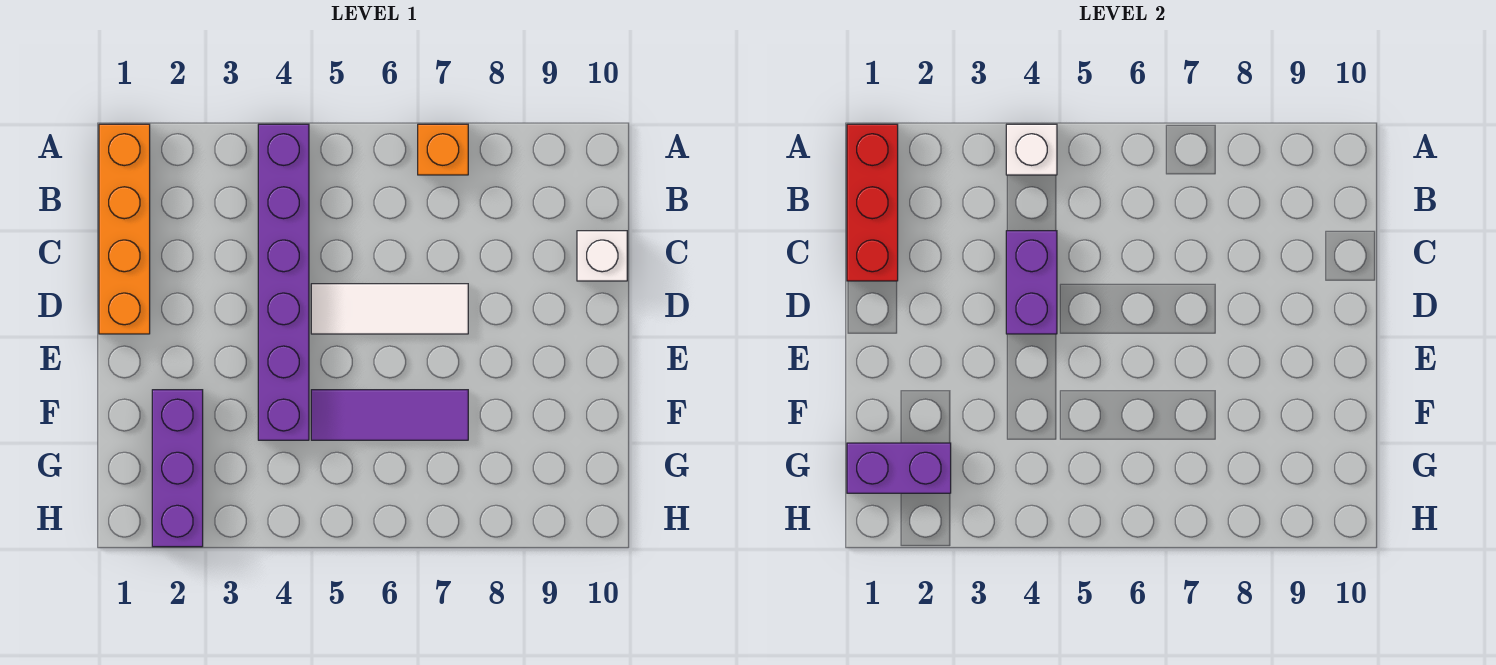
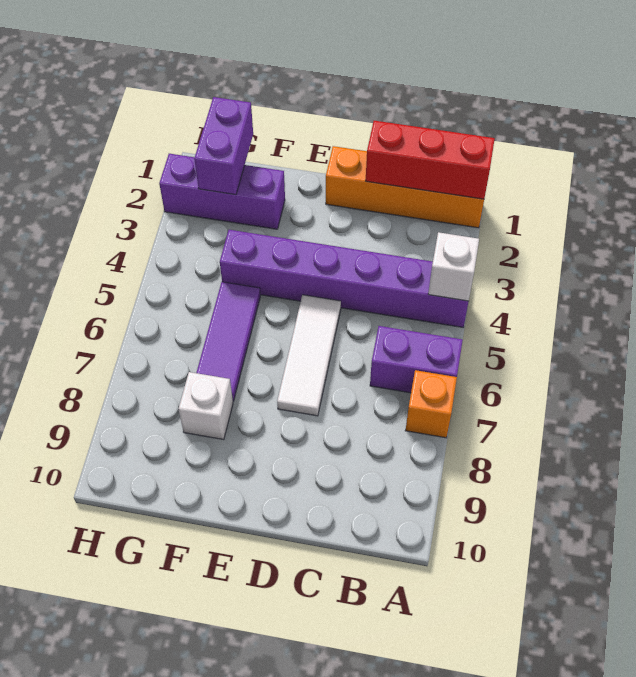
purple brick C4:D4 level 2 -> purple brick A6:B6 level 1
white brick C10 level 1 -> white brick F8 level 1

